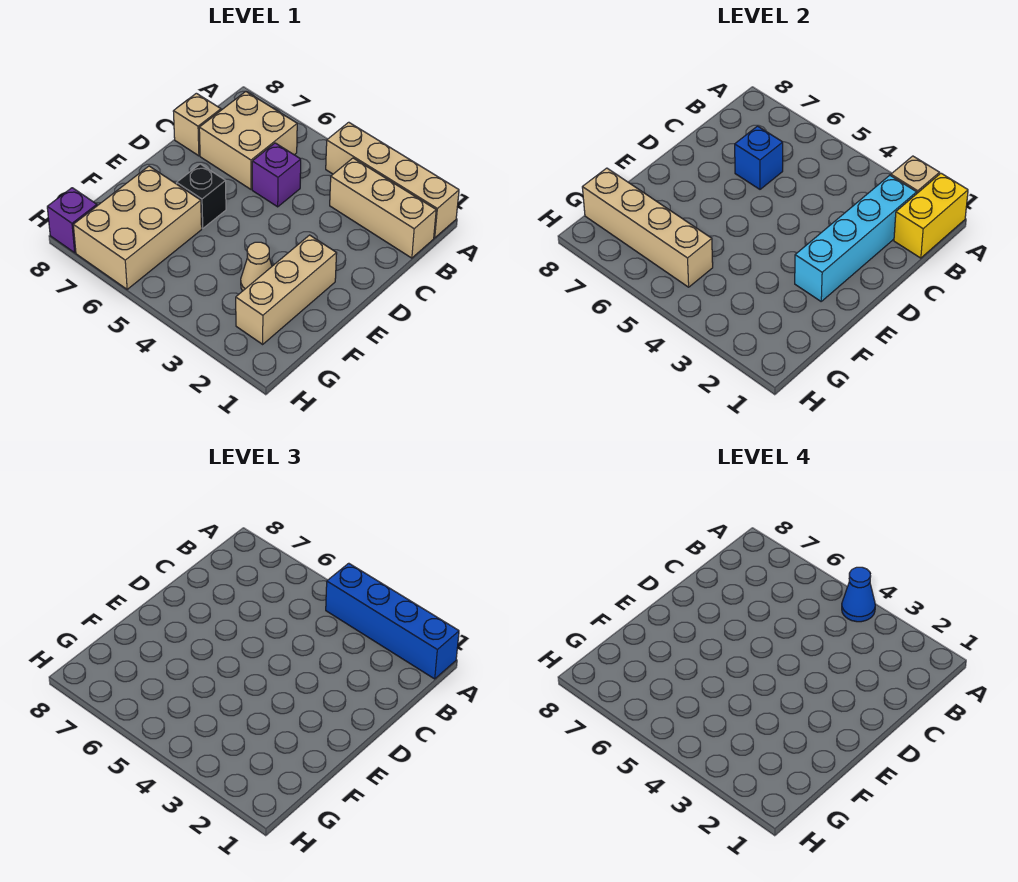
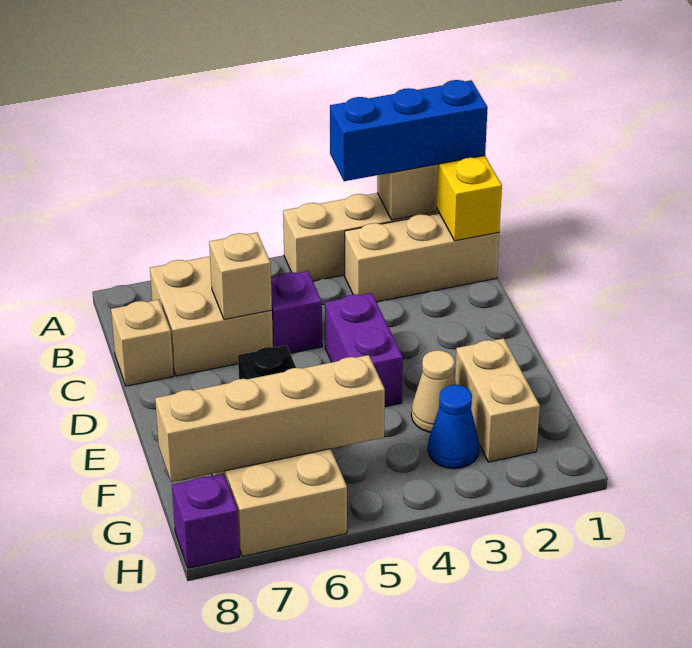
blue brick A1:A4 level 3 -> blue brick A1:A3 level 3
blue cone A4 level 4 -> blue cone G3 level 1
cyan brick B2:E2 level 2 -> none
blue brick C6 level 2 -> tan brick C6 level 2
none -> purple brick D4:E4 level 1
tan brick E2:G2 level 1 -> tan brick F2:G2 level 1

